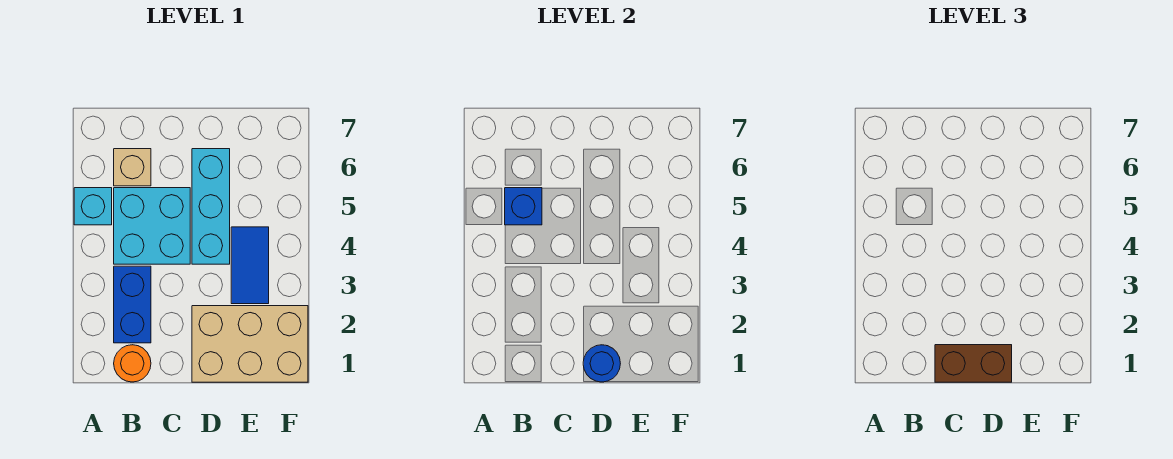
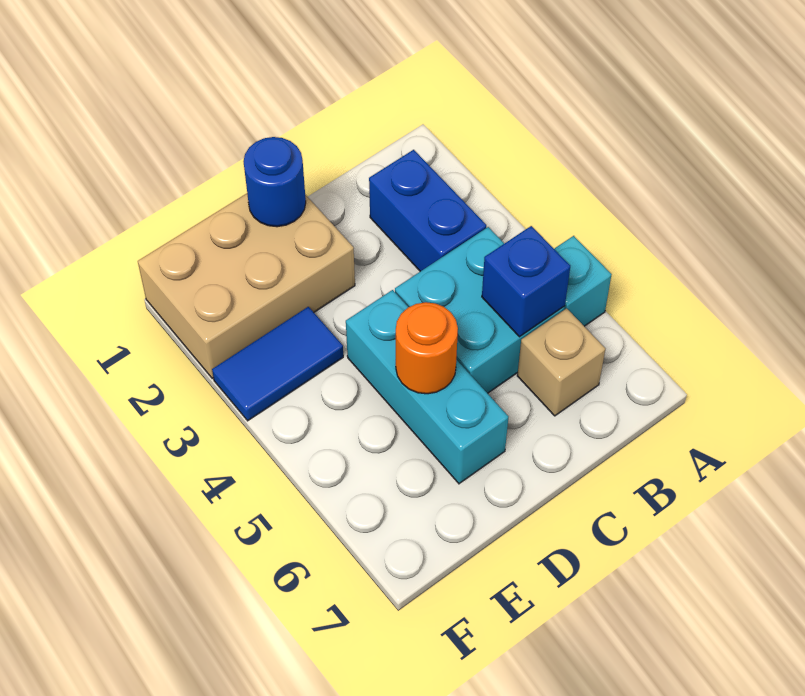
orange round brick B1 level 1 -> orange round brick D5 level 2
brown brick C1:D1 level 3 -> none
blue tile E3:E4 level 1 -> blue tile E3:F3 level 1

